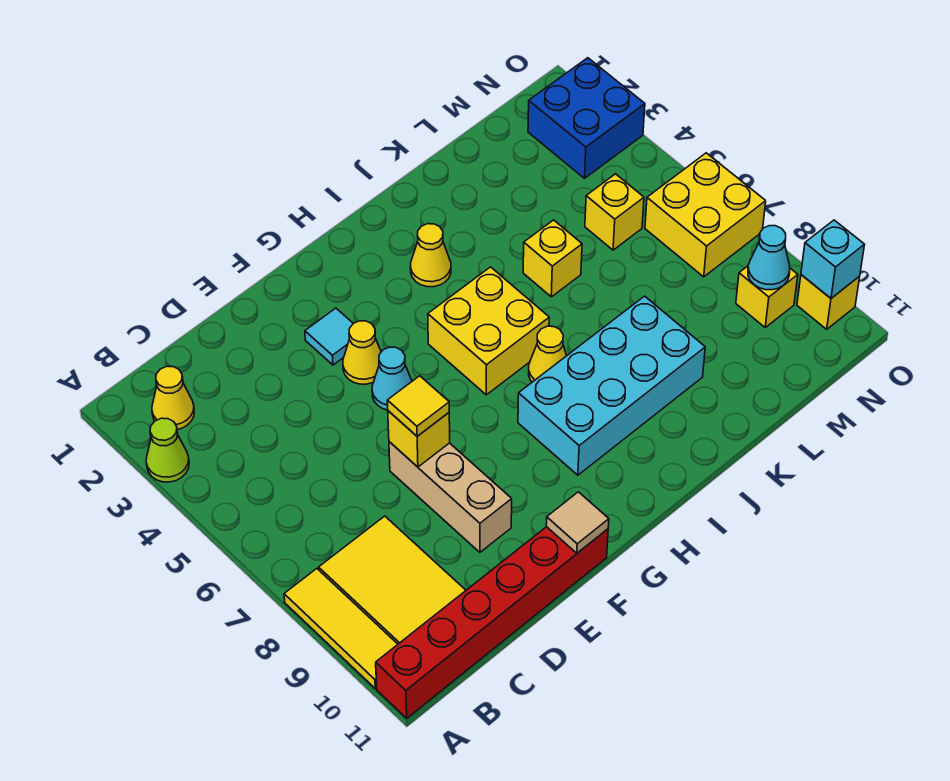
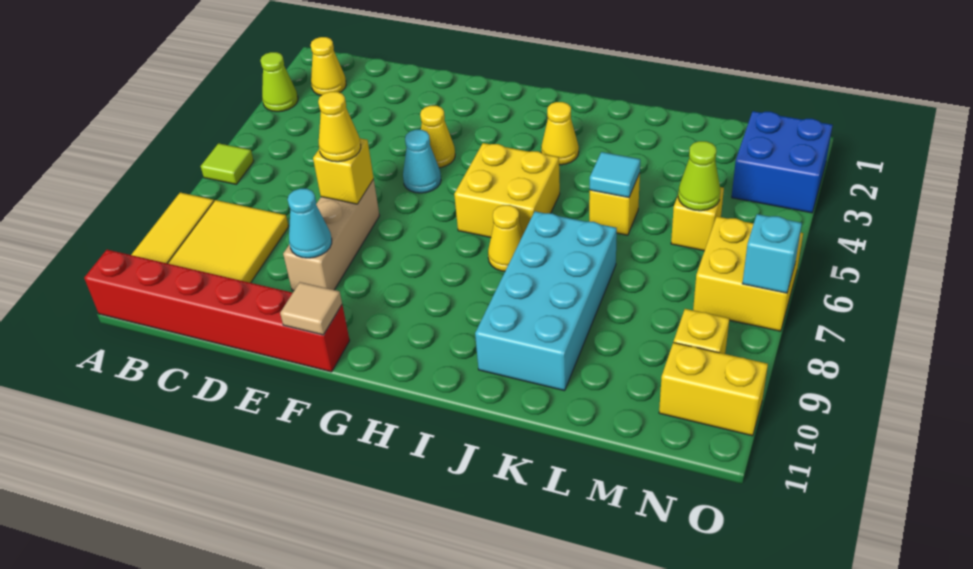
none -> lime tile A6 level 1
yellow tile E7 level 3 -> yellow cone E7 level 3
cyan tile F3 level 1 -> cyan tile K5 level 2
cyan brick H8:K9 level 1 -> cyan brick J7:K10 level 1
none -> lime cone M5 level 2
cyan cone N9 level 2 -> cyan cone E9 level 2
yellow brick O10 level 1 -> yellow brick N10:O10 level 1
cyan brick O10 level 2 -> cyan brick O7 level 2

